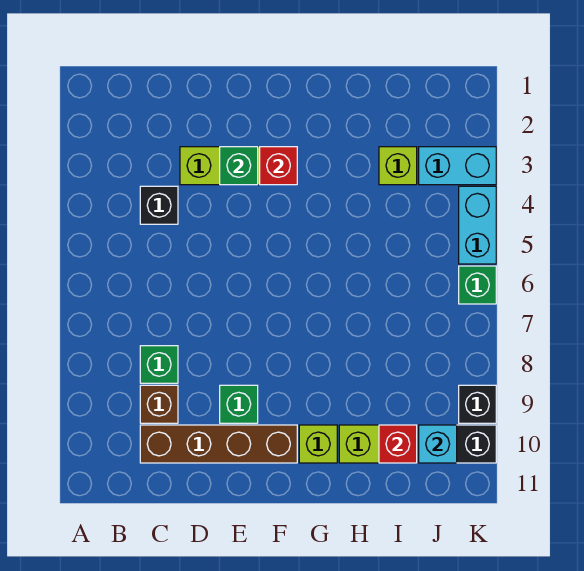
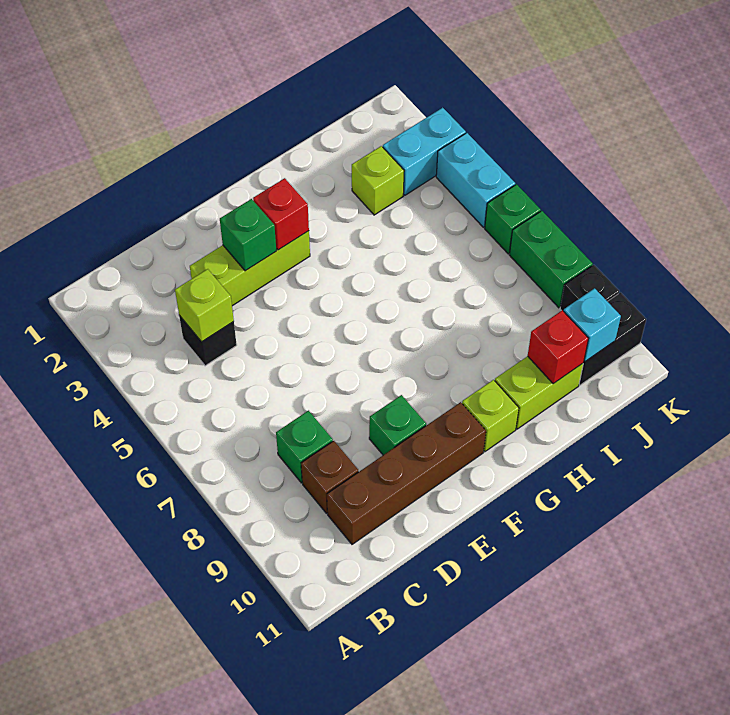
none -> lime brick C4 level 2
none -> green brick K7:K8 level 1

